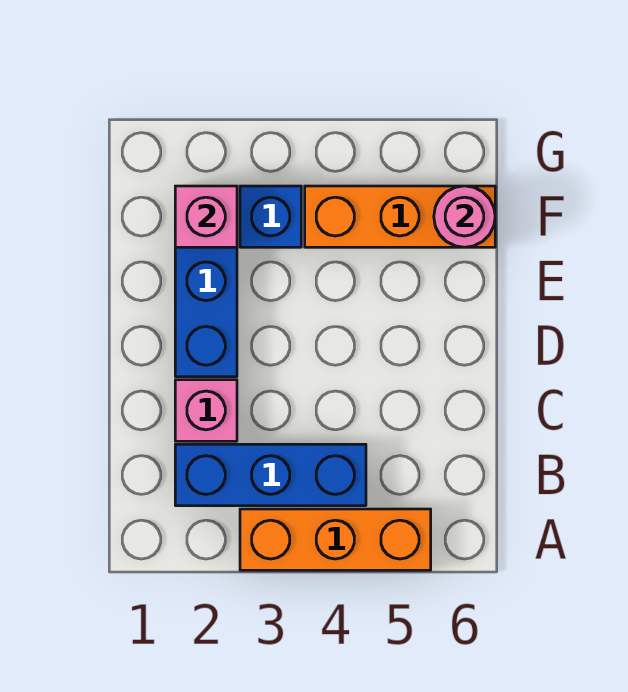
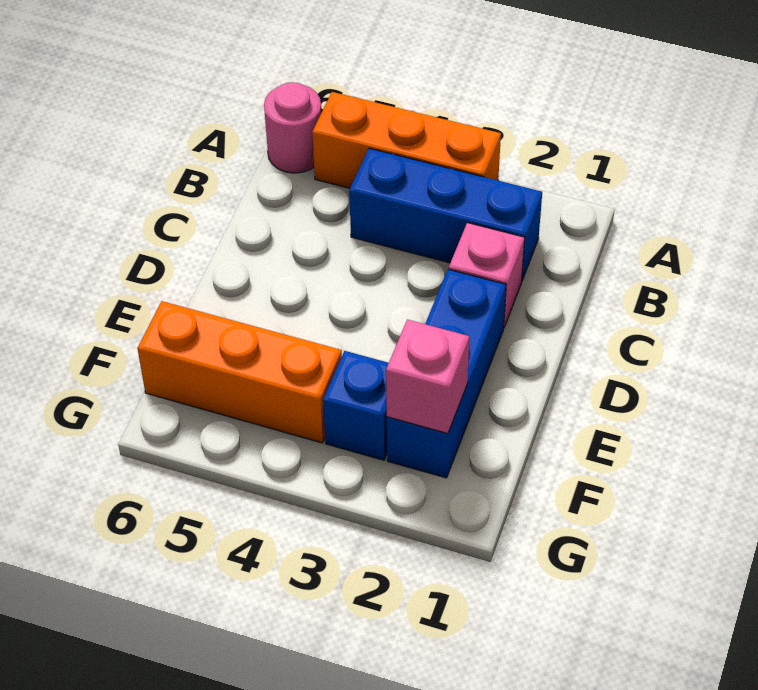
pink round brick F6 level 2 -> pink round brick A6 level 1

